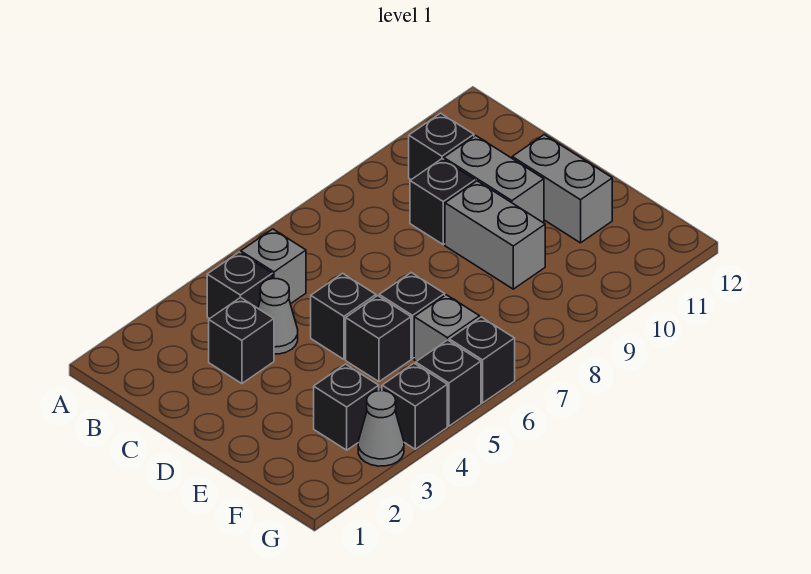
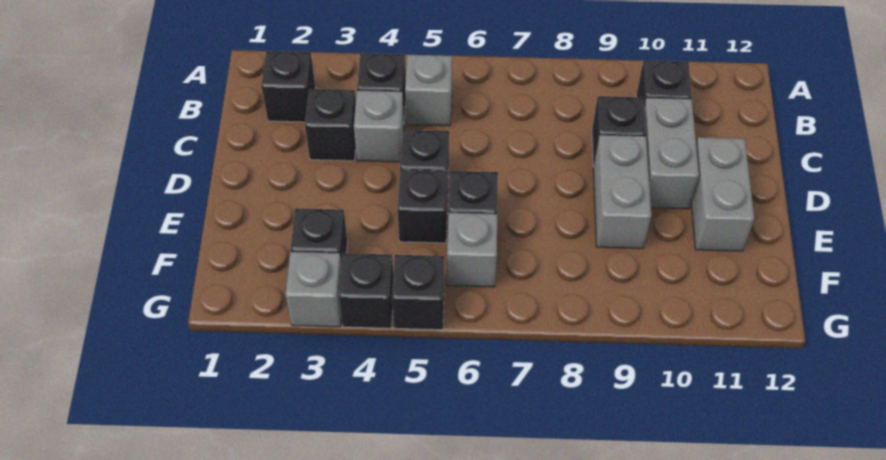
grey cone C4 level 1 -> grey brick C4 level 1
grey cone G3 level 1 -> grey brick G3 level 1
black brick G6 level 1 -> black brick B2 level 1

